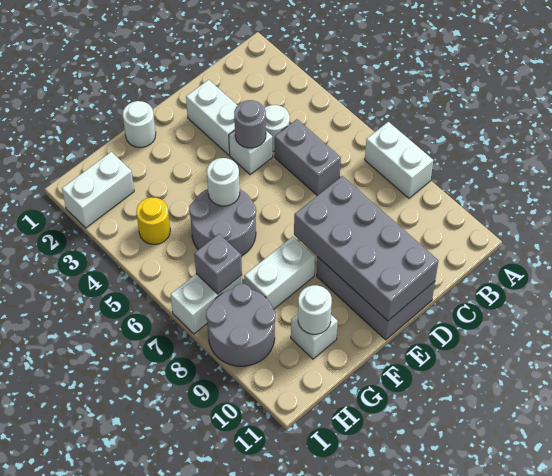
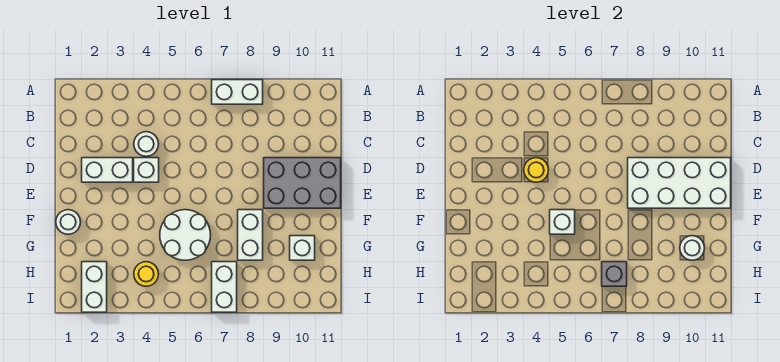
grey brick C5:C6 level 1 -> none
grey round brick D4 level 2 -> yellow round brick D4 level 2
grey brick D8:E11 level 2 -> white brick D8:E11 level 2
grey round brick F5:G6 level 1 -> white round brick F5:G6 level 1
white round brick F5 level 2 -> white brick F5 level 2
grey round brick H8:I9 level 1 -> none

